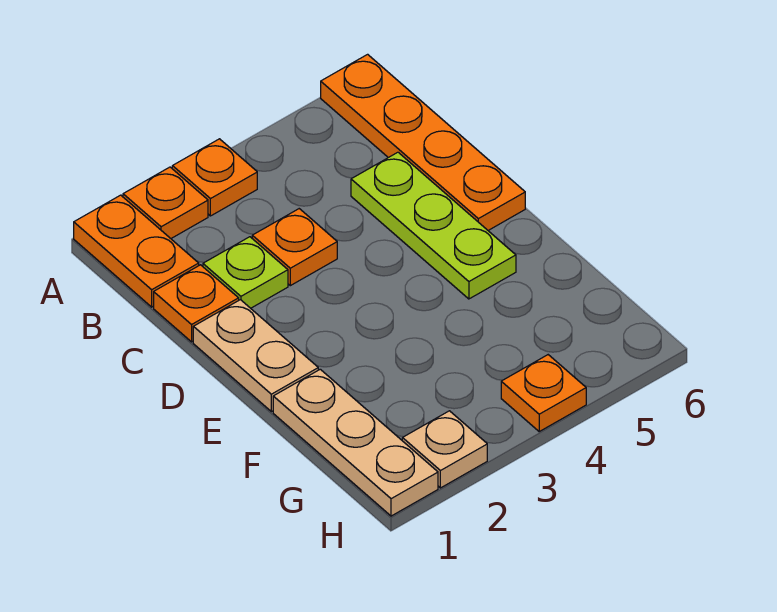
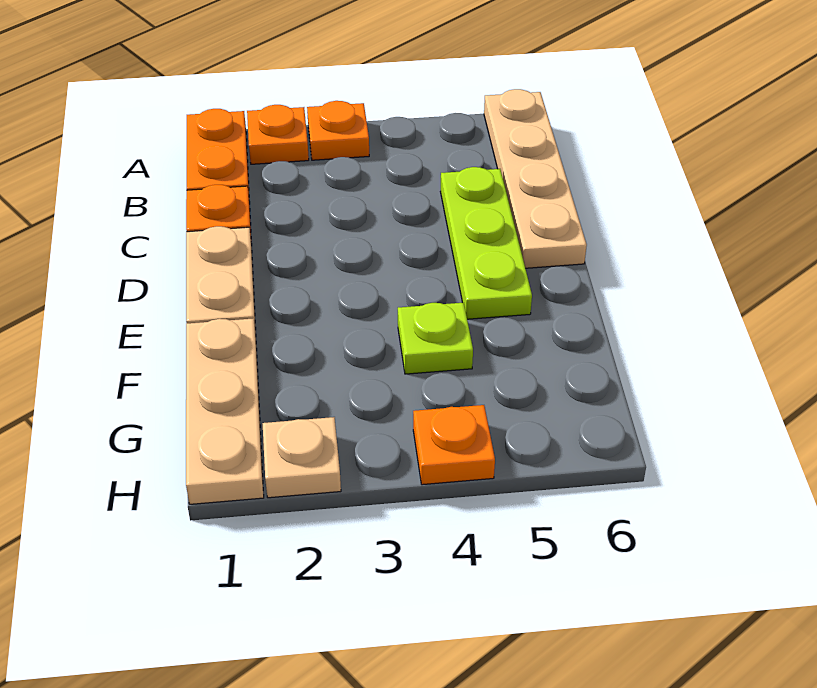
orange plate A6:D6 level 1 -> tan plate A6:D6 level 1
lime plate C2 level 1 -> lime plate F4 level 1
orange plate C3 level 1 -> none

